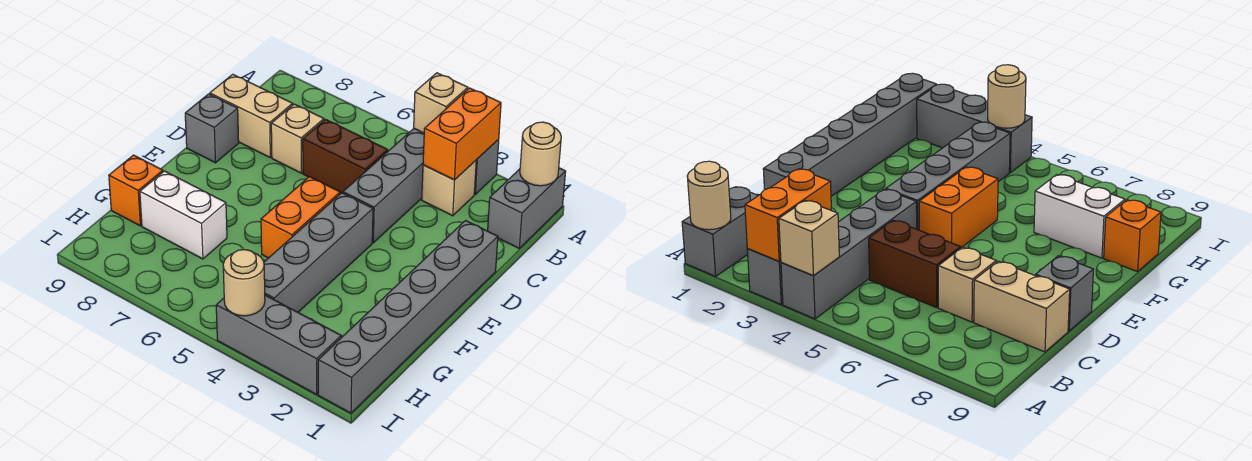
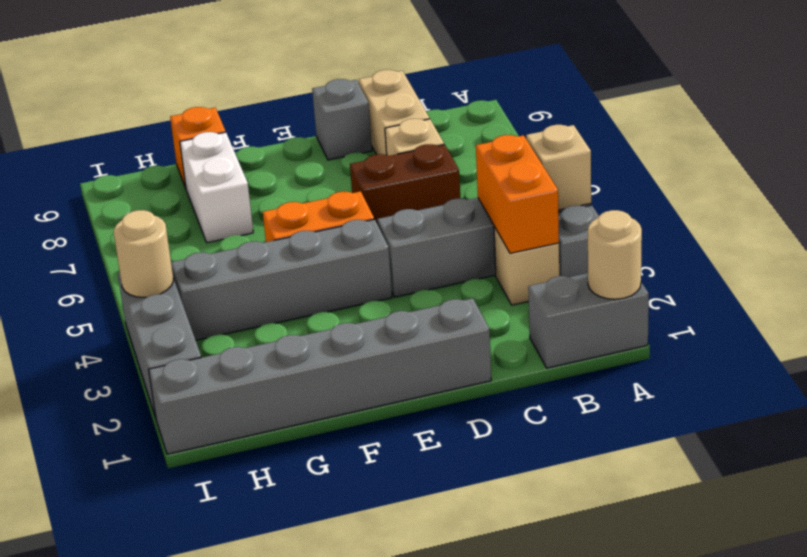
orange brick A3:B3 level 2 -> orange brick B3:B4 level 2
brown brick C5:C6 level 1 -> brown brick C6:D6 level 1

